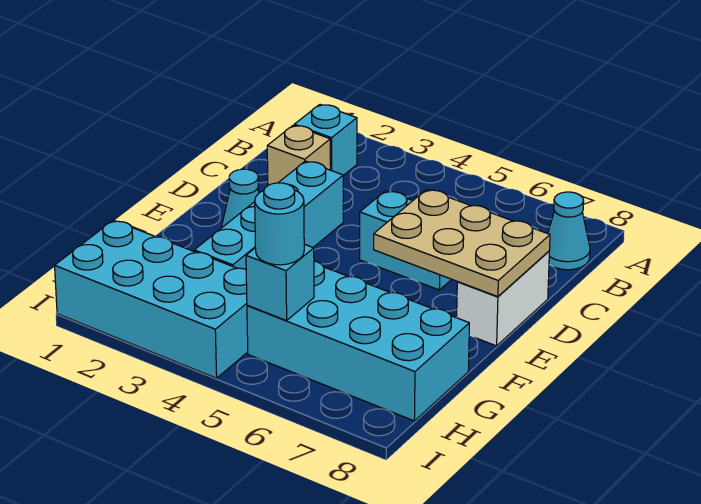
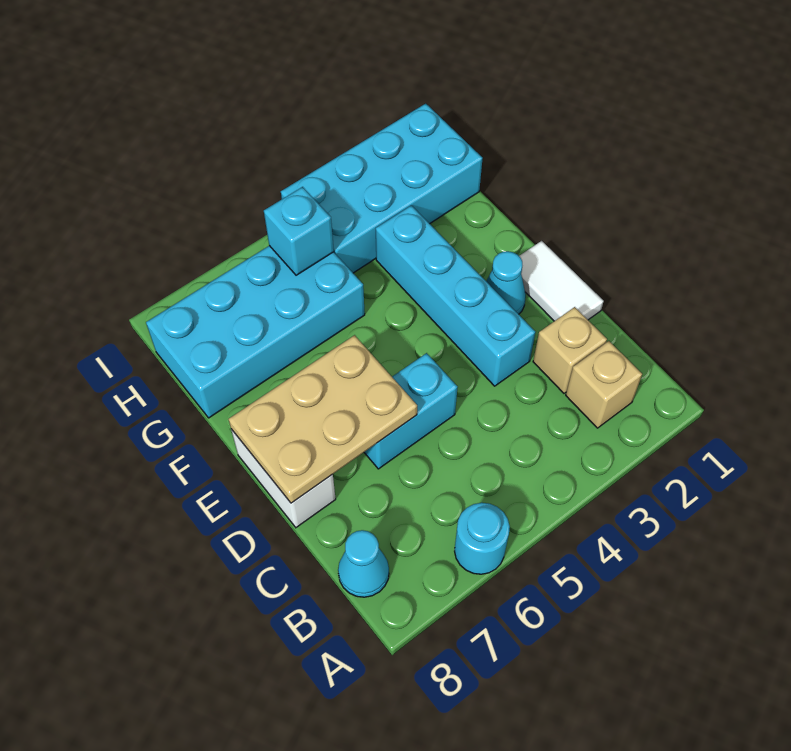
cyan brick B2 level 1 -> tan brick B2 level 1
none -> white tile D1:E1 level 1
cyan round brick H5 level 3 -> cyan round brick A6 level 1

